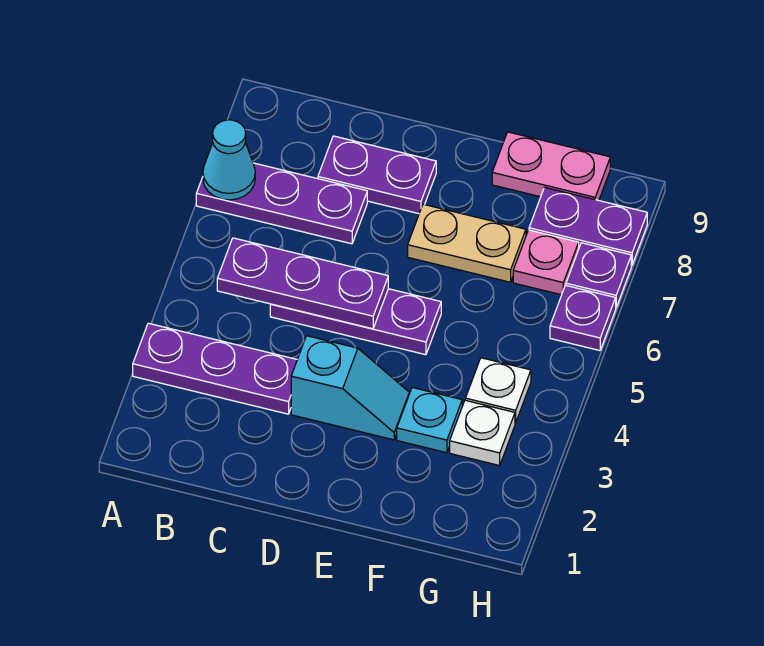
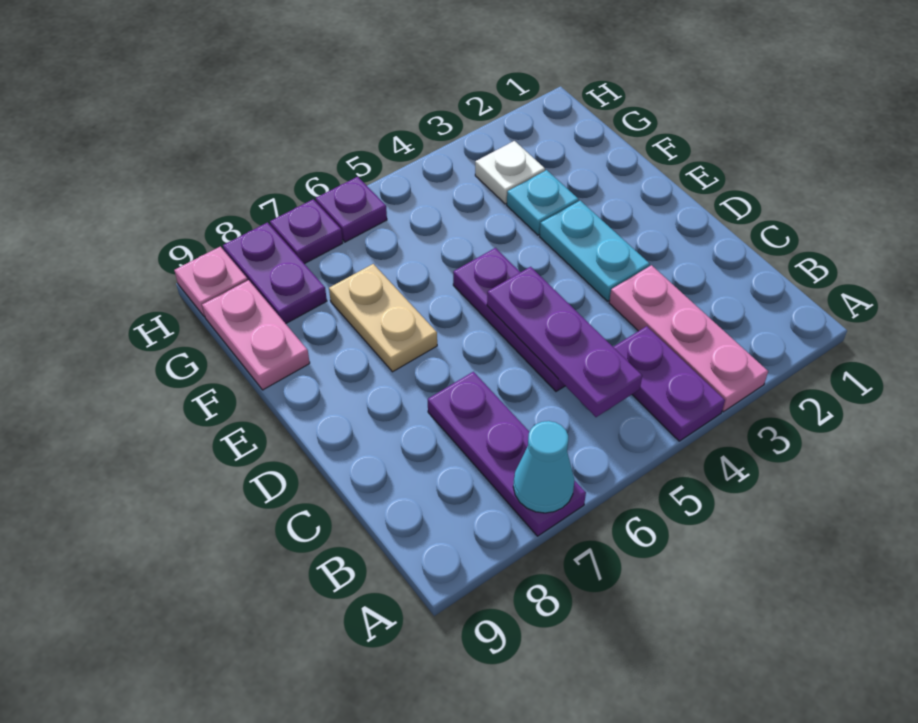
purple plate A3:C3 level 1 -> pink plate A3:C3 level 1
purple plate C8:D8 level 1 -> purple plate A4:B4 level 1
cyan slope D3:E3 level 1 top D -> cyan plate D3:E3 level 1
white plate G4 level 1 -> none
pink plate G7 level 1 -> pink plate H9 level 1

